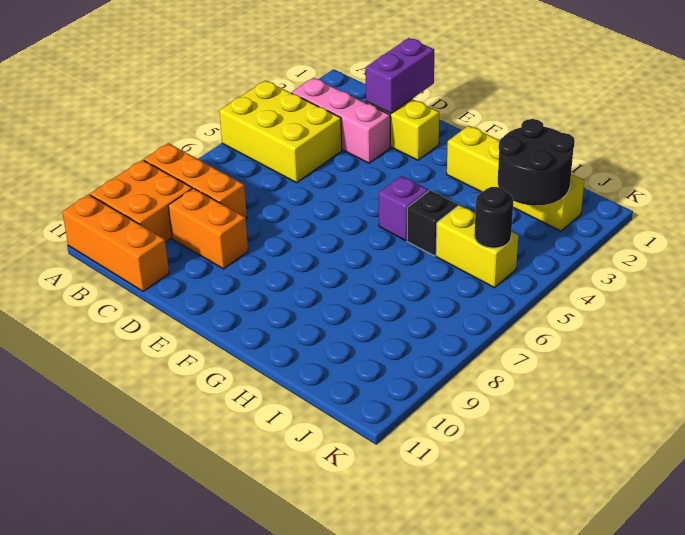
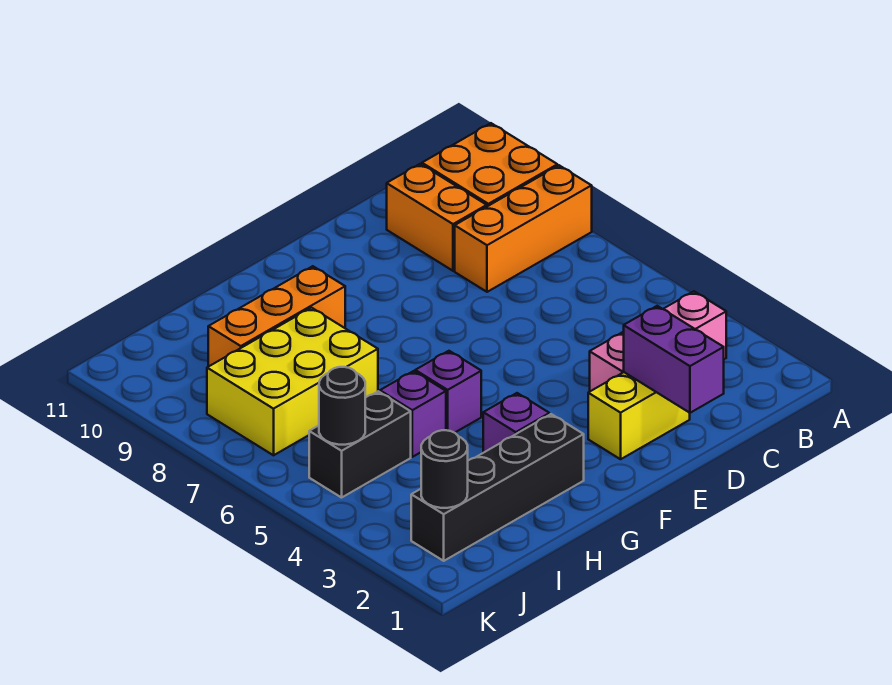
yellow brick A4:C5 level 1 -> yellow brick H7:J8 level 1
orange brick A11:C11 level 1 -> orange brick G9:I9 level 1
orange brick C9:D9 level 1 -> orange brick C9:C10 level 1
yellow brick G2:J2 level 1 -> black brick G2:J2 level 1
none -> purple brick G3 level 1
black brick H5 level 1 -> purple brick H5 level 1
black round brick I2:J3 level 2 -> black round brick J2 level 2
yellow brick I5:J5 level 1 -> black brick I5:J5 level 1

